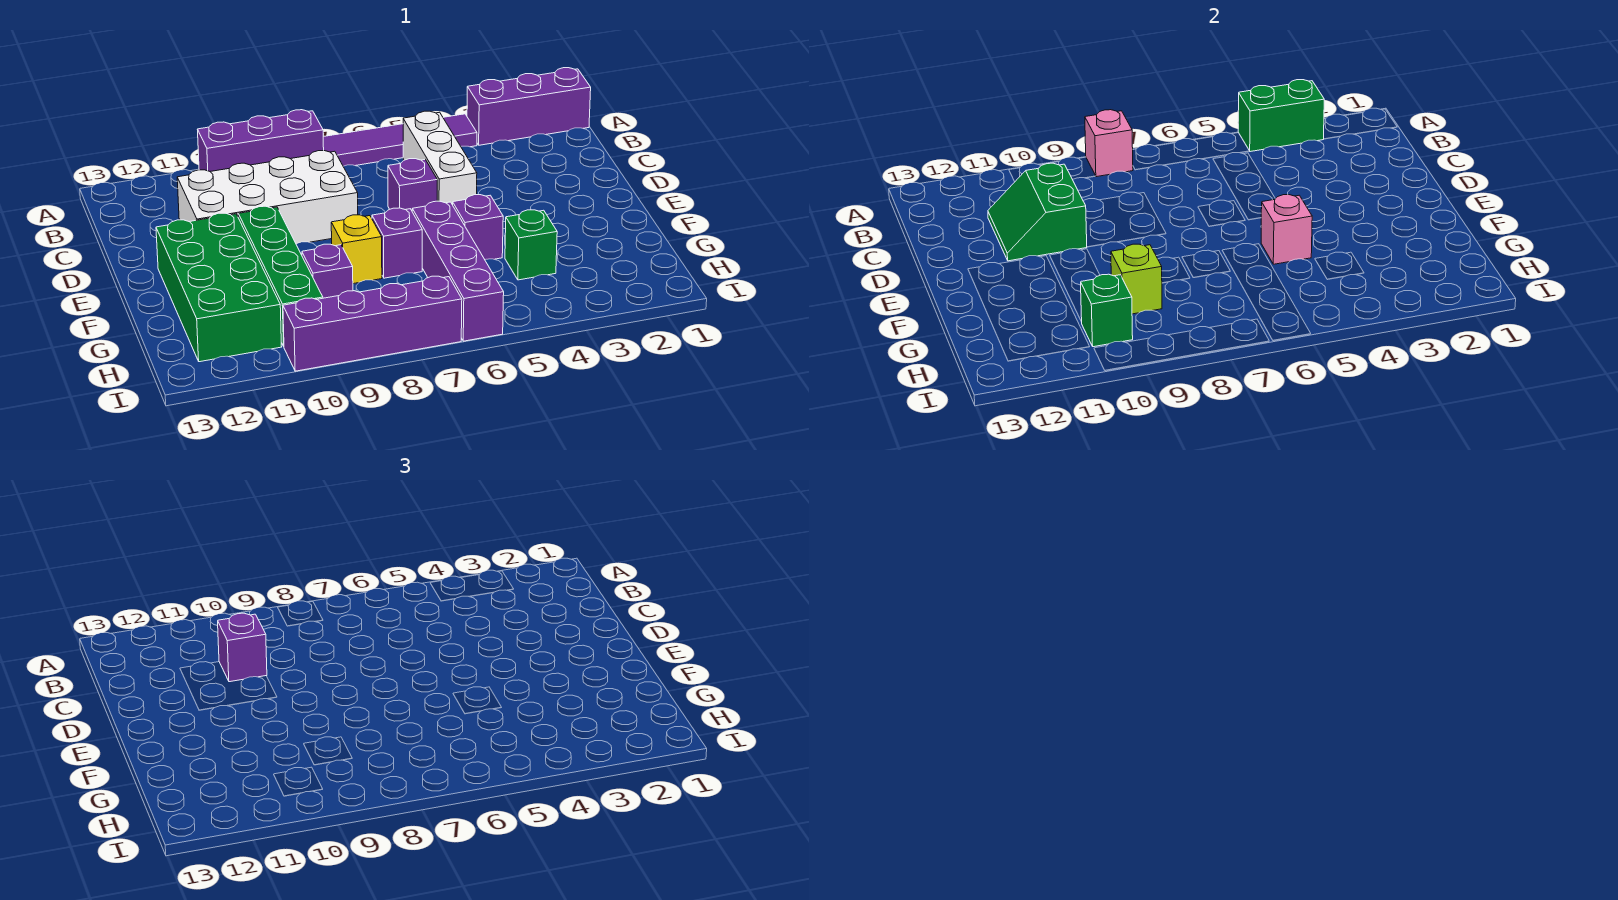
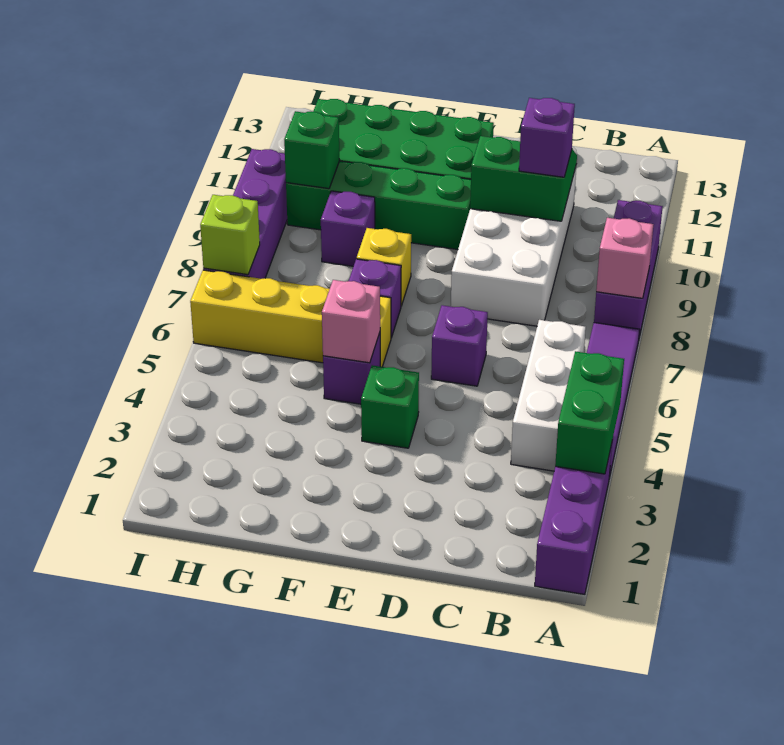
white brick B5:D5 level 1 -> white brick B4:B6 level 1
purple brick F6:I6 level 1 -> yellow brick F6:I6 level 1
green brick G4 level 1 -> green brick E4 level 1
lime brick G9 level 2 -> lime brick I7 level 2

